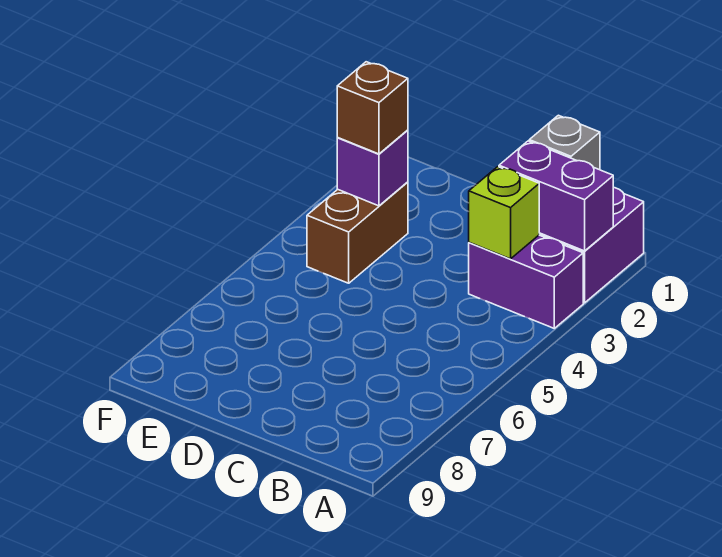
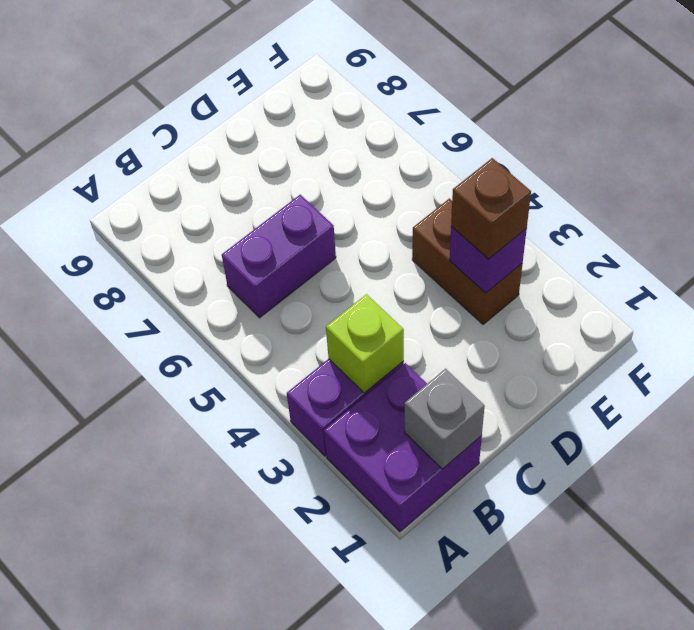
purple brick A2:B2 level 2 -> purple brick B6:C6 level 1

